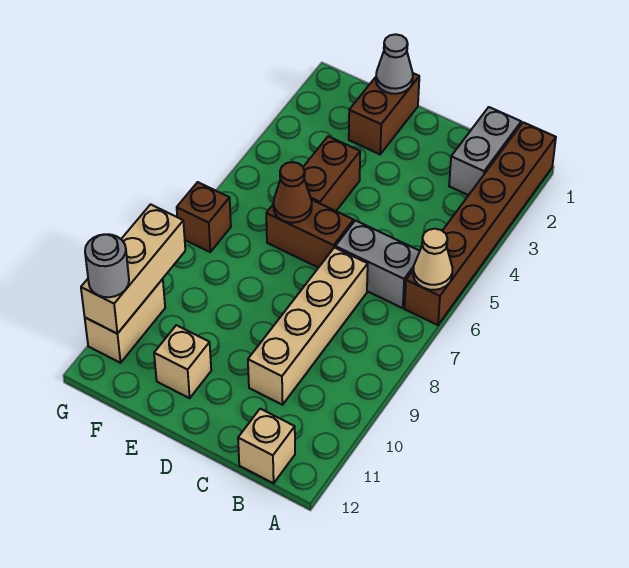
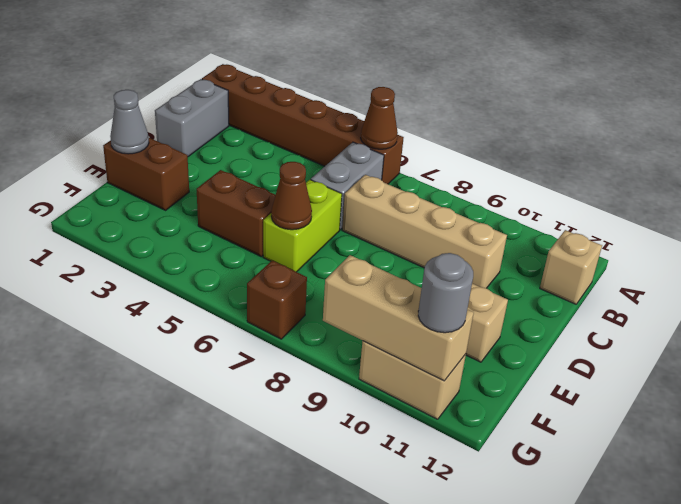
tan cone A6 level 2 -> brown cone A6 level 2
grey brick B1:B2 level 1 -> grey brick B1:C1 level 1
brown brick D6:E6 level 1 -> lime brick D6:E6 level 1

